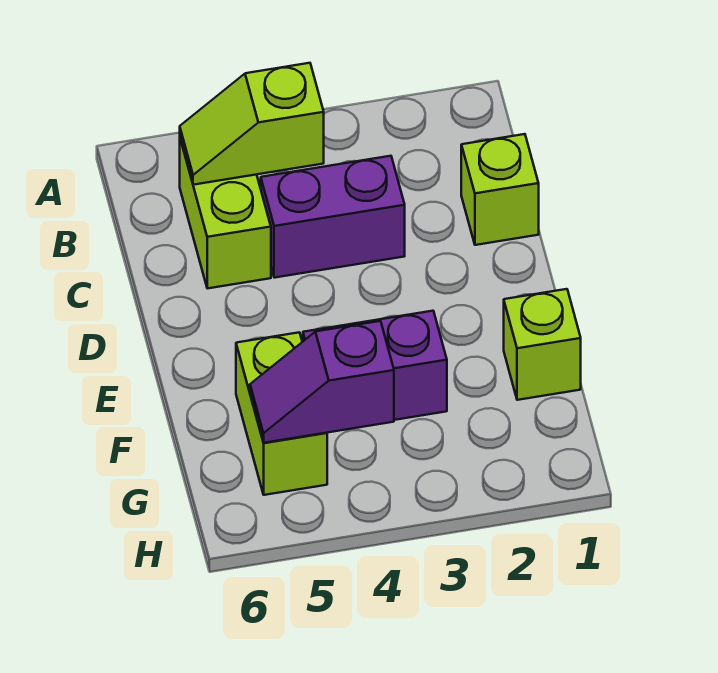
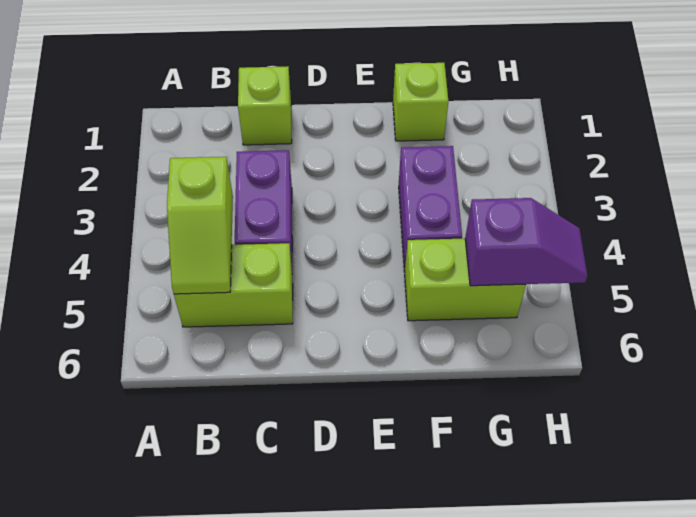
purple slope G4:G5 level 2 top 4 -> purple slope G5:H5 level 2 top G

